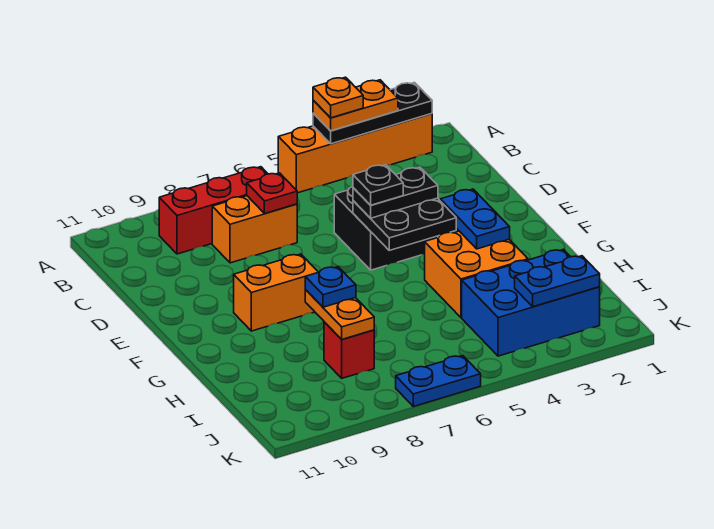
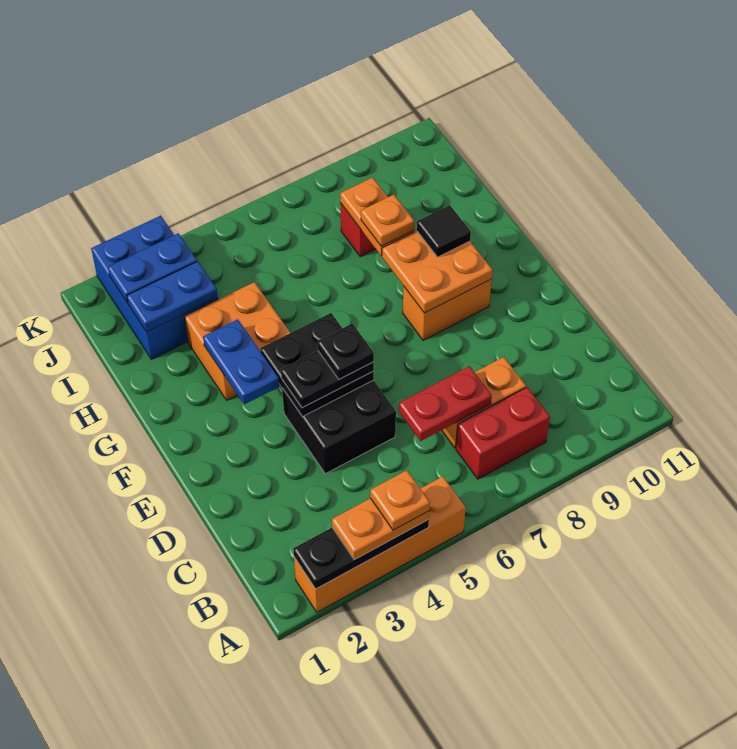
red brick B7:B9 level 1 -> red brick B7:B8 level 1
red plate C7 level 2 -> red plate C6:C7 level 2
none -> orange plate F8:G9 level 2
none -> black tile G9 level 3
blue plate H8 level 3 -> orange plate H8 level 3
blue brick I2:J4 level 1 -> blue brick I2:K3 level 1
blue plate K6:K7 level 1 -> blue plate I2:I3 level 2

